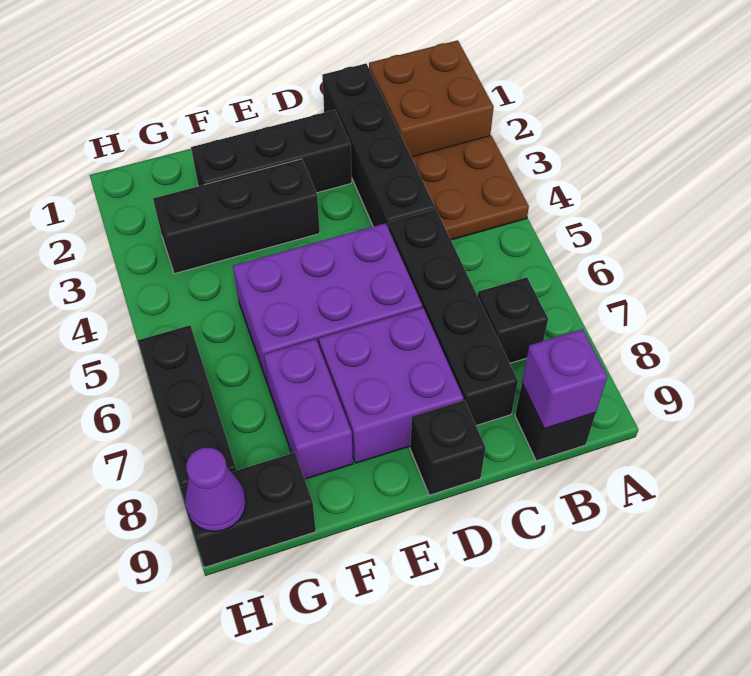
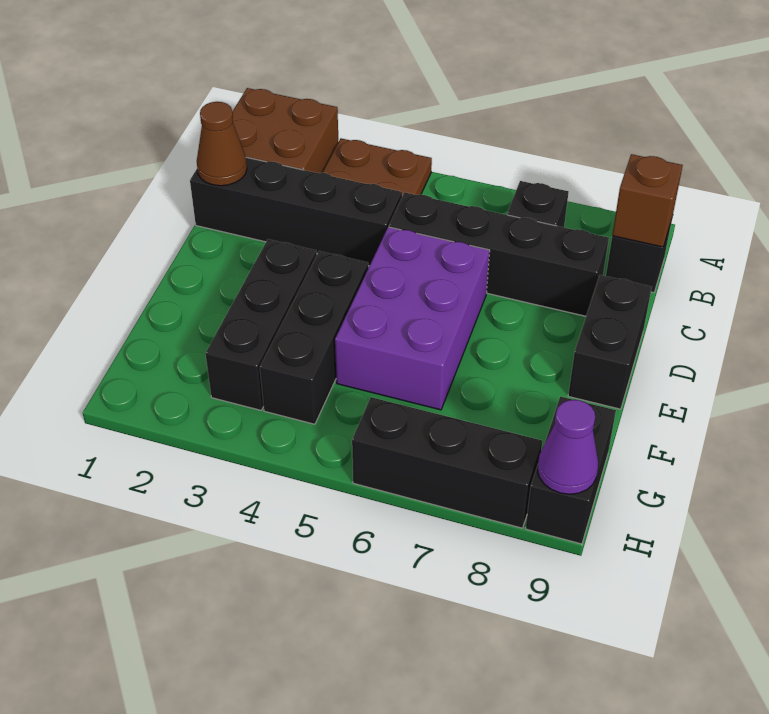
purple brick B9 level 2 -> brown brick B9 level 2
none -> brown cone C1 level 2
black brick D2:F2 level 1 -> black brick E4:G4 level 1
purple brick D7:E8 level 1 -> none
black brick D9 level 1 -> black brick D9:E9 level 1
purple brick F7:F8 level 1 -> none

